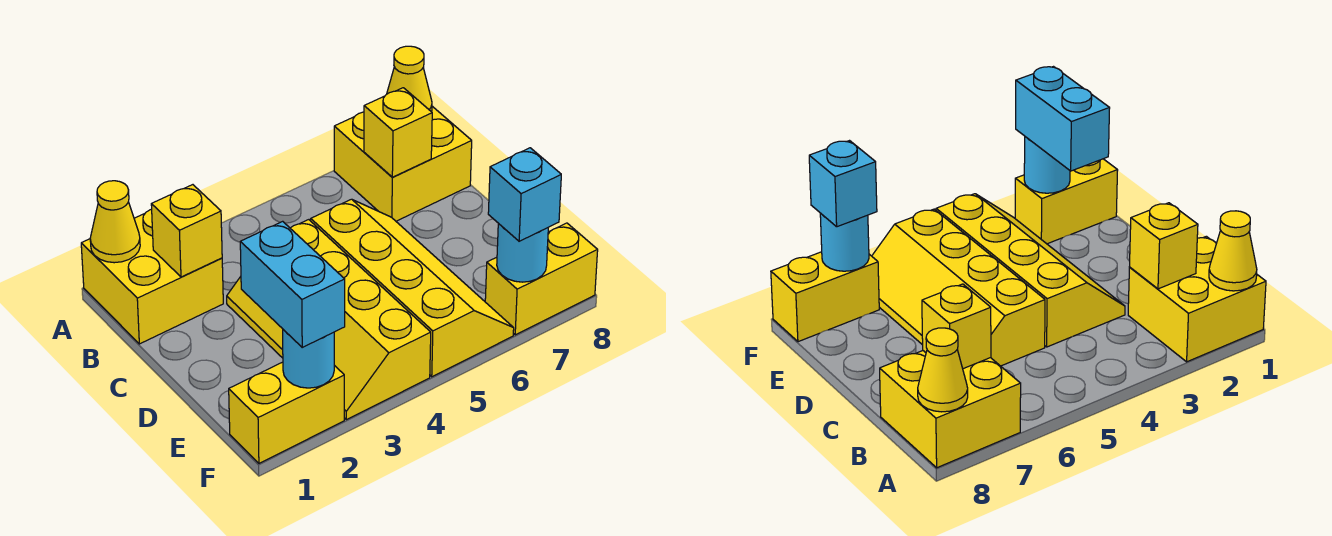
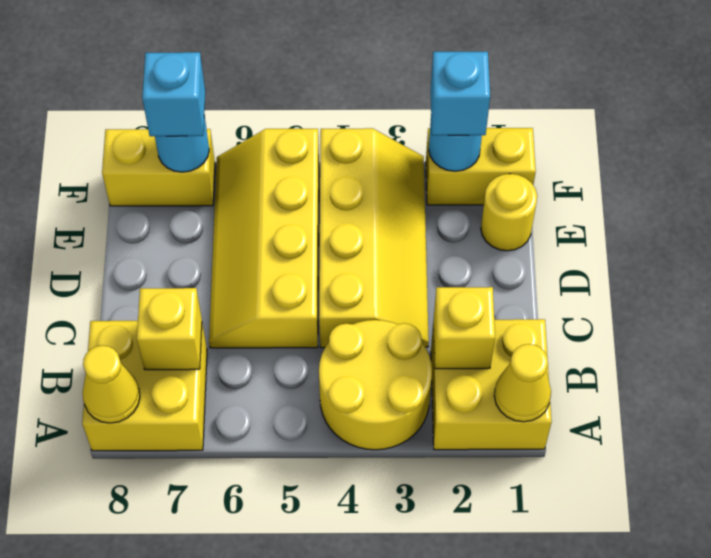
none -> yellow round brick A3:B4 level 1
none -> yellow round brick E1 level 1
cyan brick E2:F2 level 3 -> cyan brick F2 level 3

